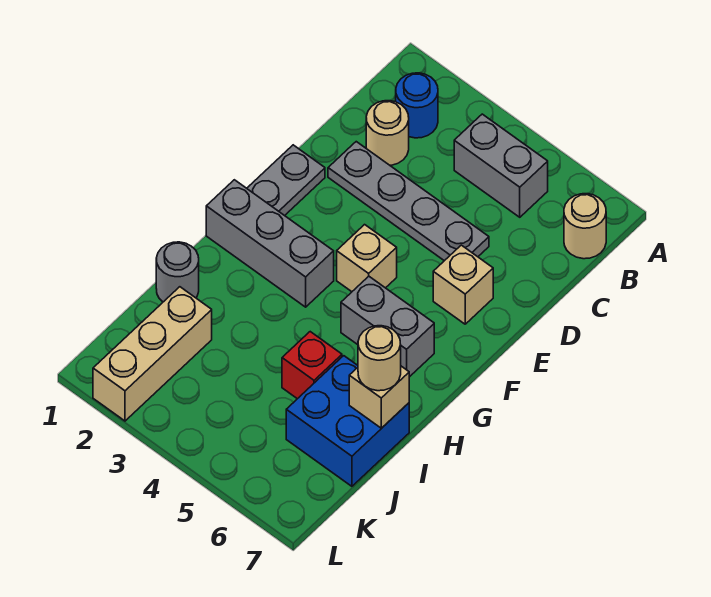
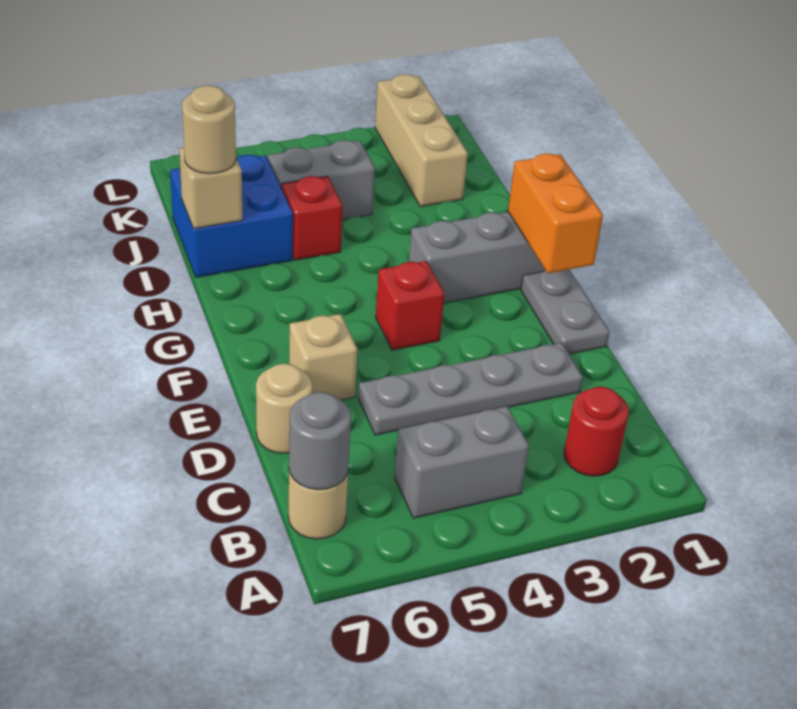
blue round brick B2 level 1 -> red round brick B2 level 1
tan round brick C2 level 1 -> tan round brick D7 level 1
none -> orange brick F1:G1 level 2
tan brick F4 level 1 -> red brick F4 level 1
grey brick G5:G6 level 1 -> grey brick J4:J5 level 1
grey round brick I1 level 1 -> grey round brick B7 level 2

